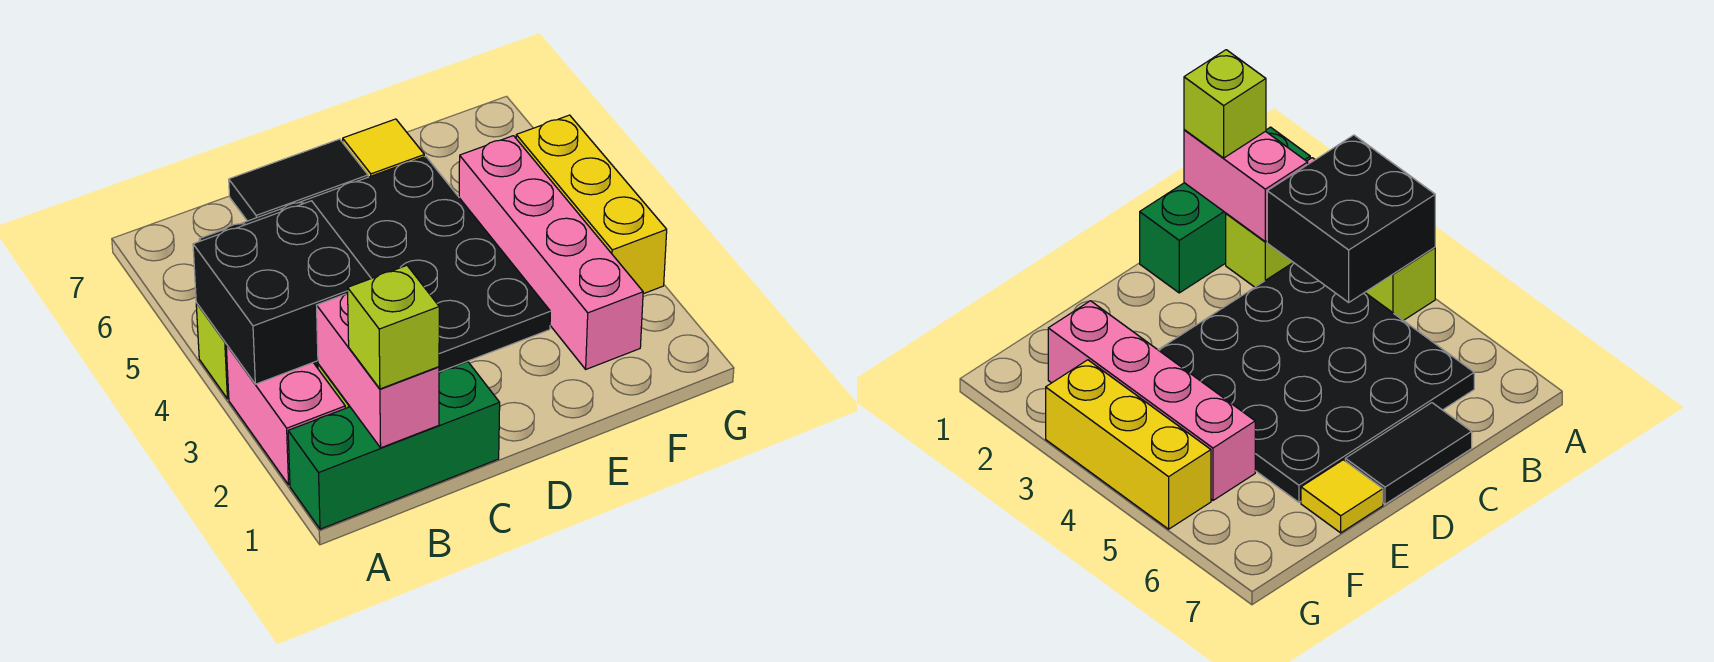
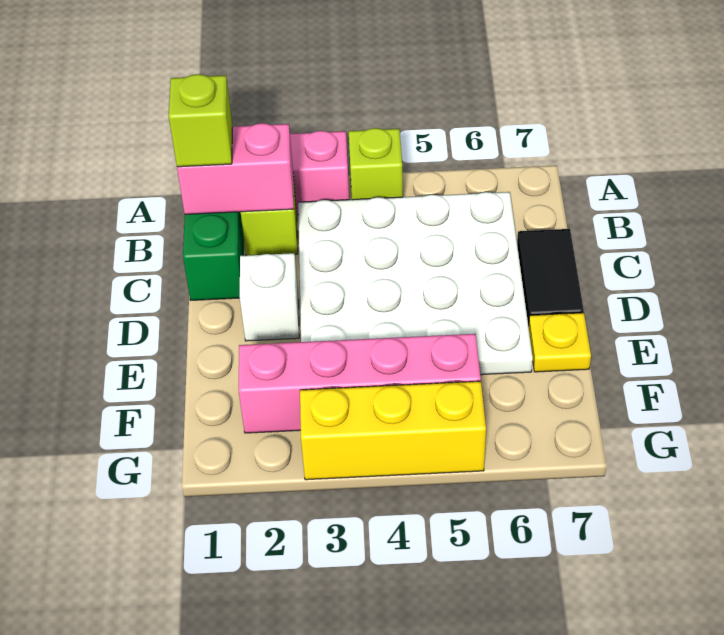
black brick A3:B4 level 2 -> none
black plate B3:E6 level 1 -> white plate B3:E6 level 1
none -> white brick D2 level 1
yellow tile E7 level 1 -> yellow plate E7 level 1

